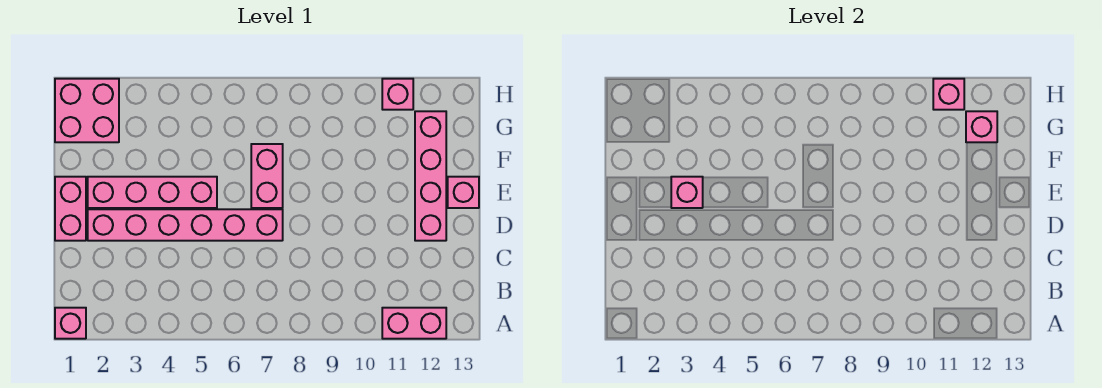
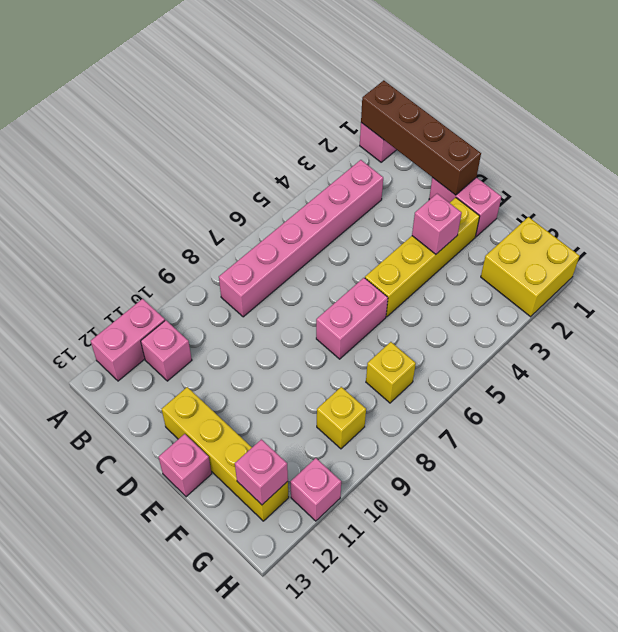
none -> brown brick A1:D1 level 2
pink brick D2:D7 level 1 -> pink brick B3:B8 level 1
pink brick D12:G12 level 1 -> yellow brick D12:G12 level 1
pink brick E2:E5 level 1 -> yellow brick E2:E5 level 1
pink brick E7:F7 level 1 -> pink brick E6:E7 level 1
pink brick G1:H2 level 1 -> yellow brick G1:H2 level 1
none -> yellow brick G7 level 1
none -> yellow brick G9 level 1
pink brick H11 level 2 -> pink brick B11 level 1

